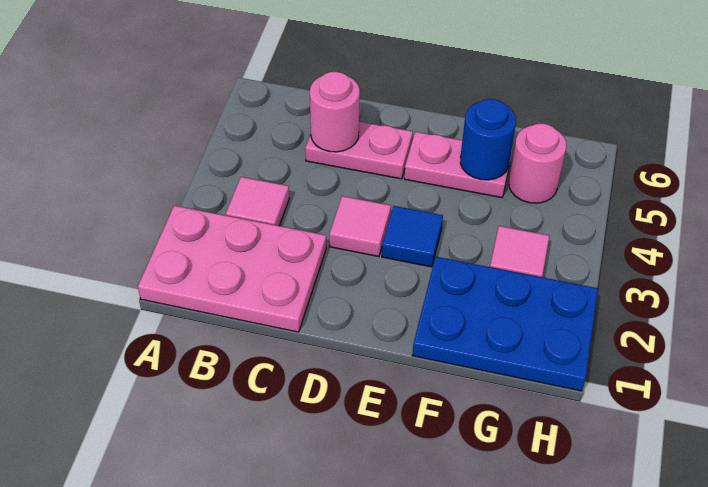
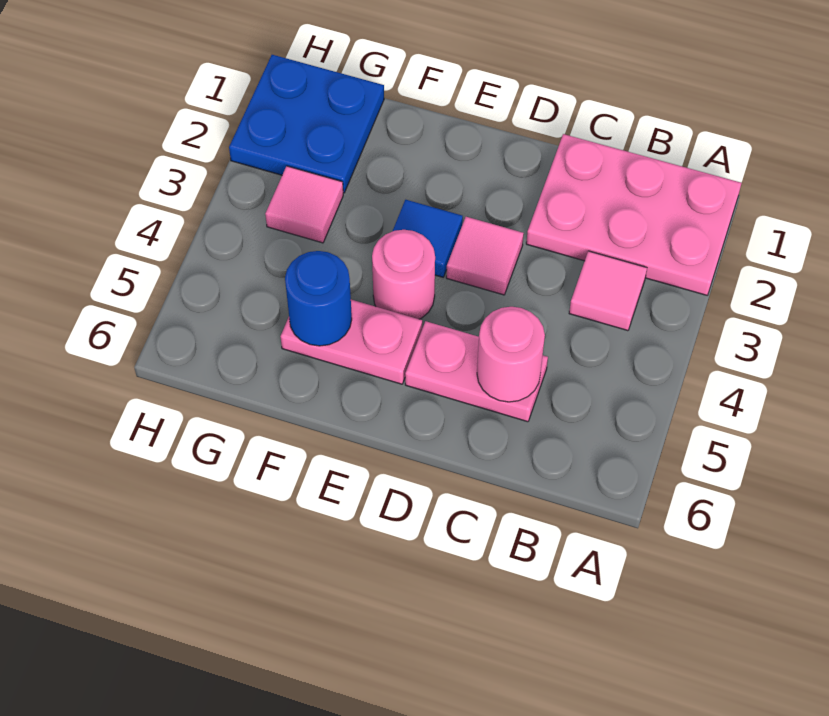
blue plate F1:H2 level 1 -> blue plate G1:H2 level 1
pink round brick G5 level 1 -> pink round brick E4 level 1

